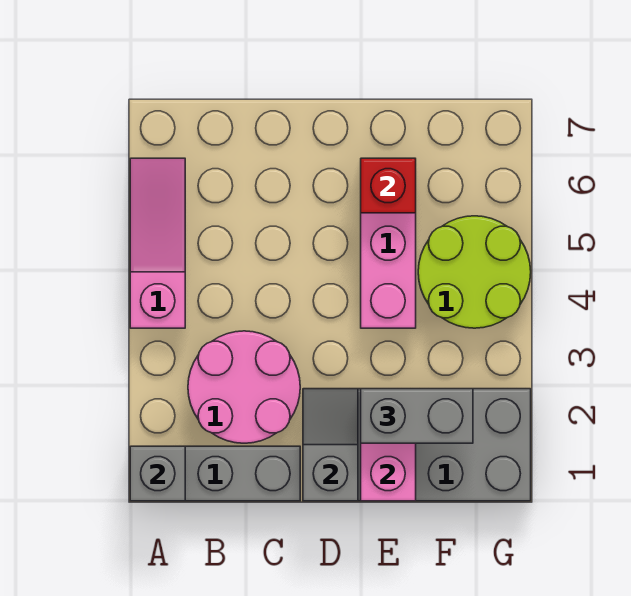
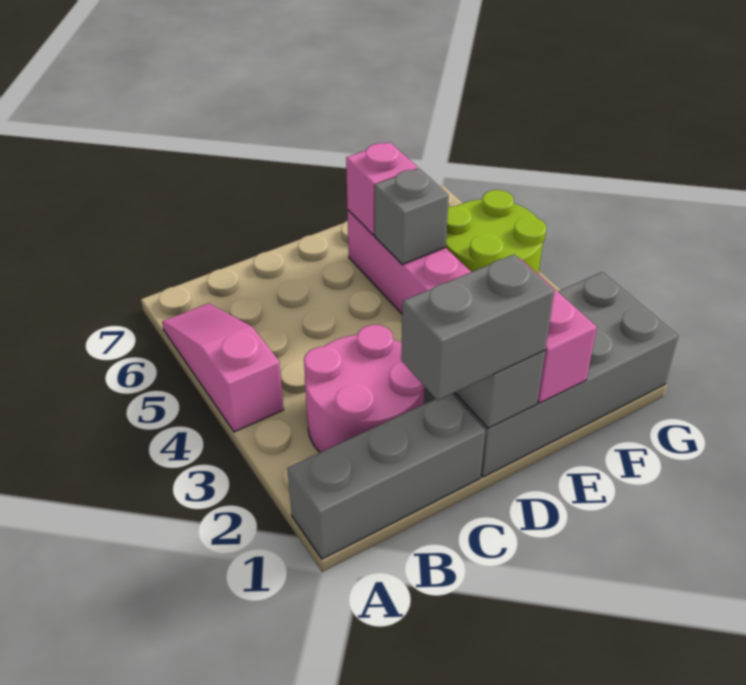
grey brick A1 level 2 -> grey brick E5 level 2
grey brick E2:F2 level 3 -> grey brick C1:D1 level 3
red brick E6 level 2 -> pink brick E6 level 2

